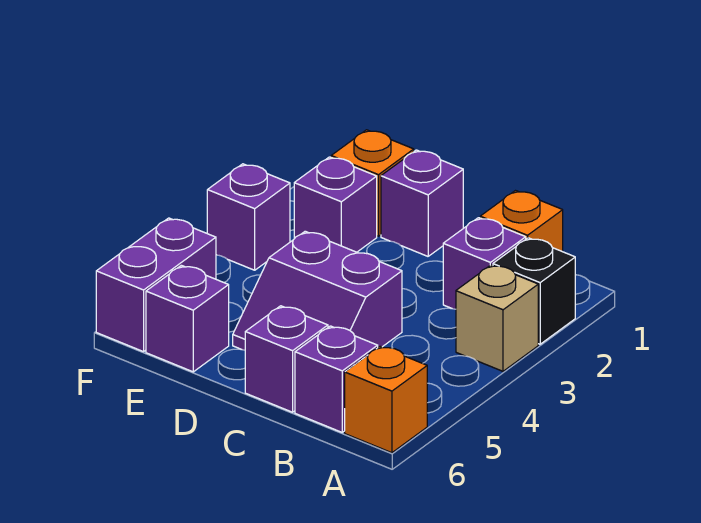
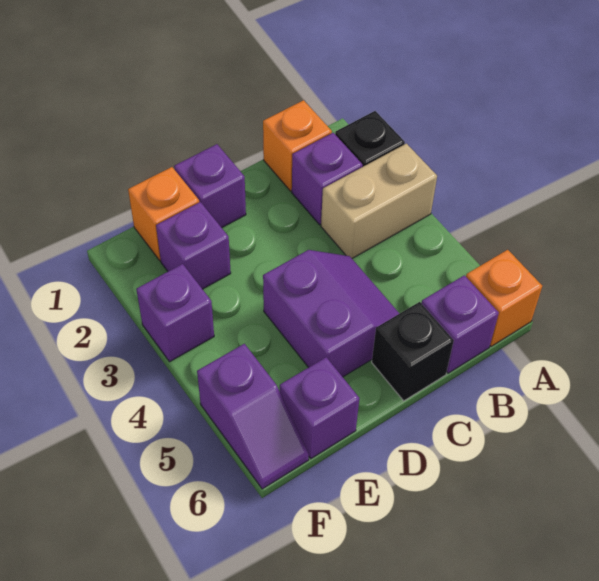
tan brick A3 level 1 -> tan brick A3:B3 level 1
purple slope C4:D5 level 1 top 4 -> purple slope C4:D5 level 1 top D
purple brick C6 level 1 -> black brick C6 level 1
purple brick F5:F6 level 1 -> purple slope F5:F6 level 1 top 5

